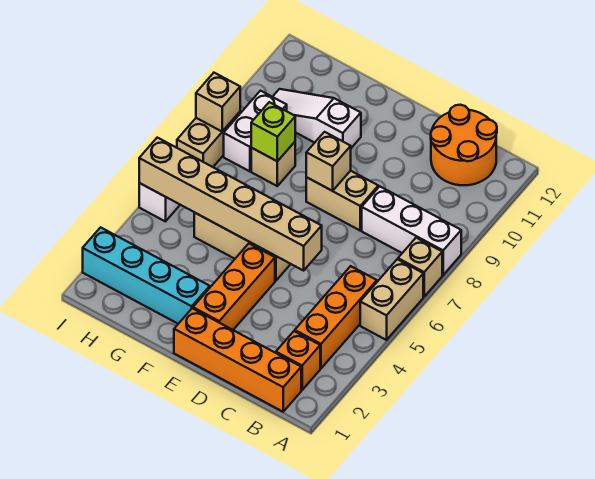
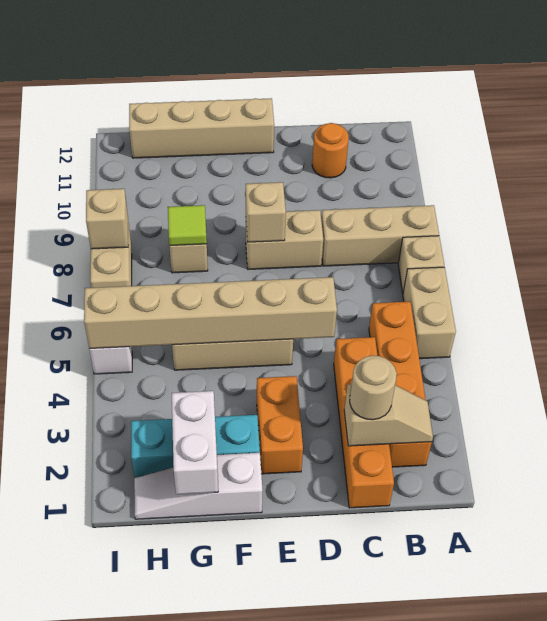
white brick A8:C8 level 1 -> tan brick A8:C8 level 1
orange brick B1:E1 level 1 -> orange brick C1:C4 level 1
none -> tan slope B2:C2 level 2 top C
orange round brick B11:C12 level 1 -> orange round brick C11 level 1
none -> tan round brick C2 level 3
orange brick E2:E4 level 1 -> orange brick E2:E3 level 1
none -> tan brick E12:H12 level 1
cyan brick F2:I2 level 1 -> cyan brick F2:H2 level 1
white slope F10:H10 level 1 top F -> white slope F1:H1 level 1 top F
lime brick G8 level 2 -> lime tile G8 level 2
white brick H8:H9 level 1 -> white brick G1:G2 level 2

